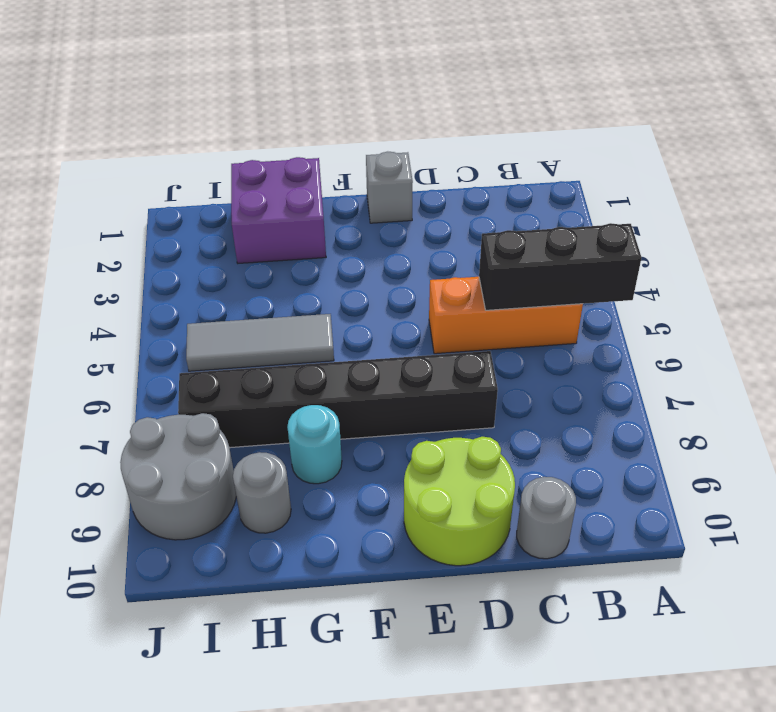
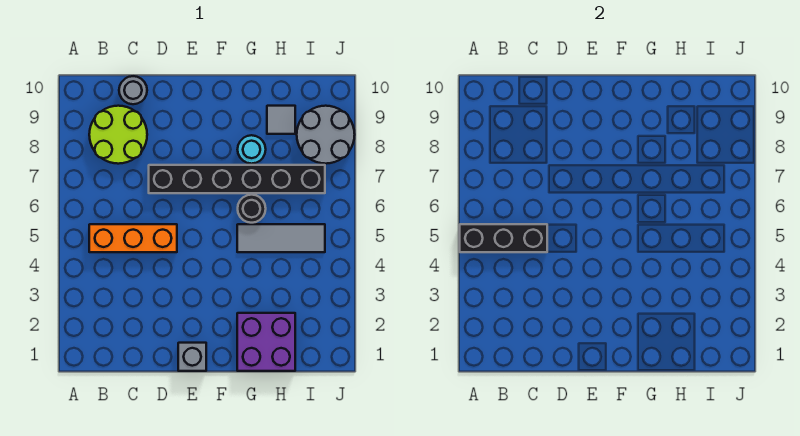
lime round brick D9:E10 level 1 -> lime round brick B8:C9 level 1
none -> black round brick G6 level 1
grey round brick H9 level 1 -> grey tile H9 level 1

